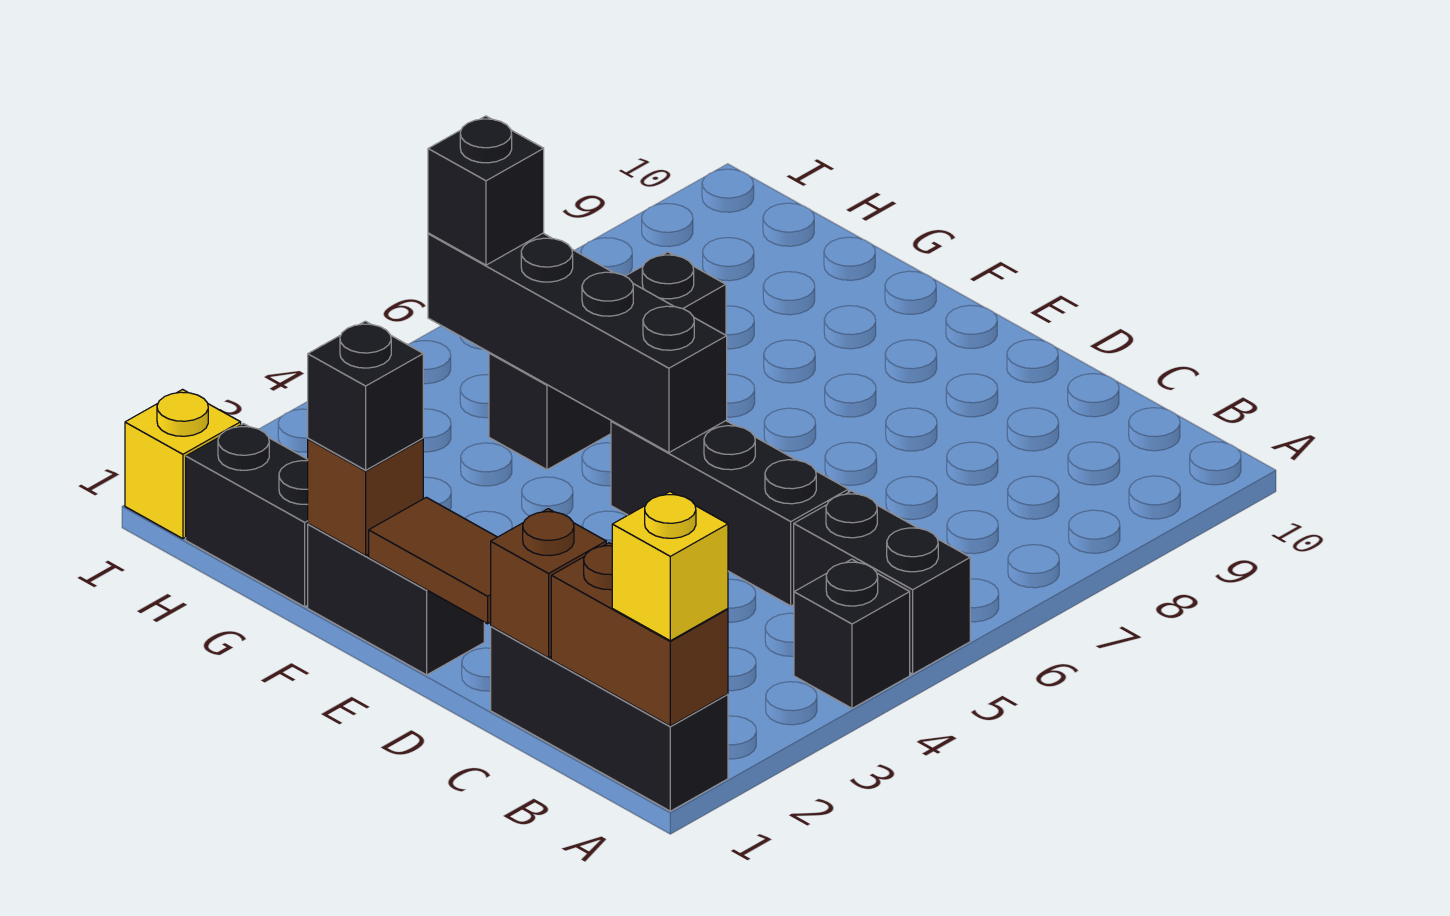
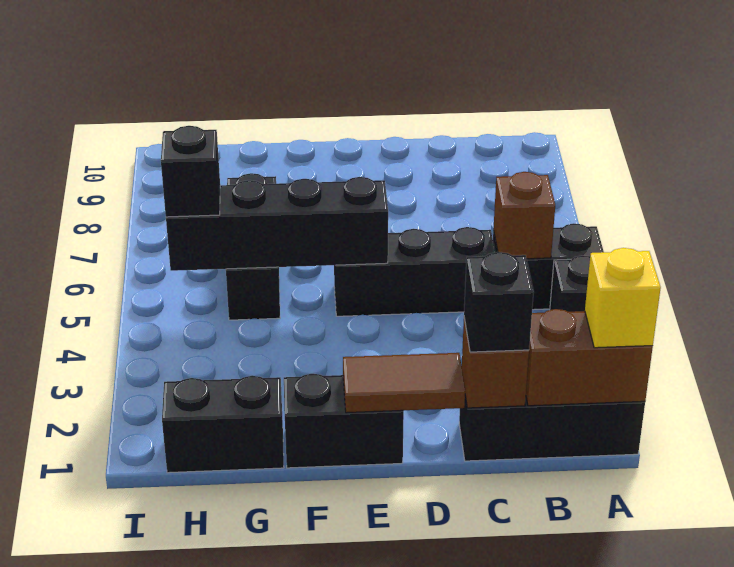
brown brick F1 level 2 -> brown brick B5 level 2
black brick F1 level 3 -> black brick C1 level 3
yellow brick I1 level 1 -> none

